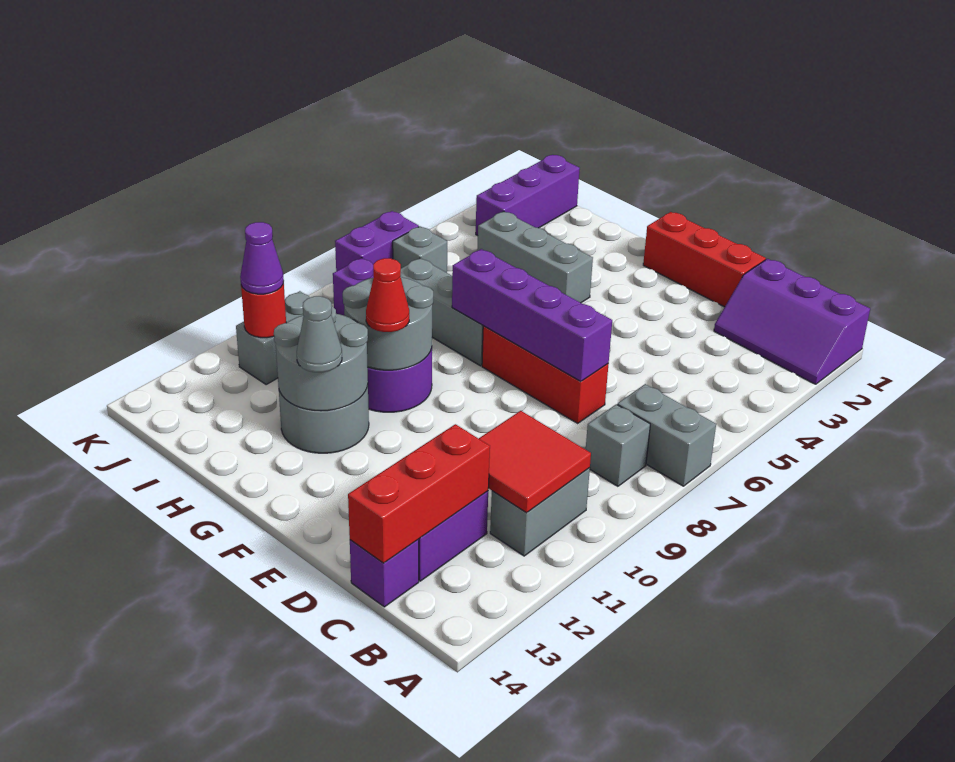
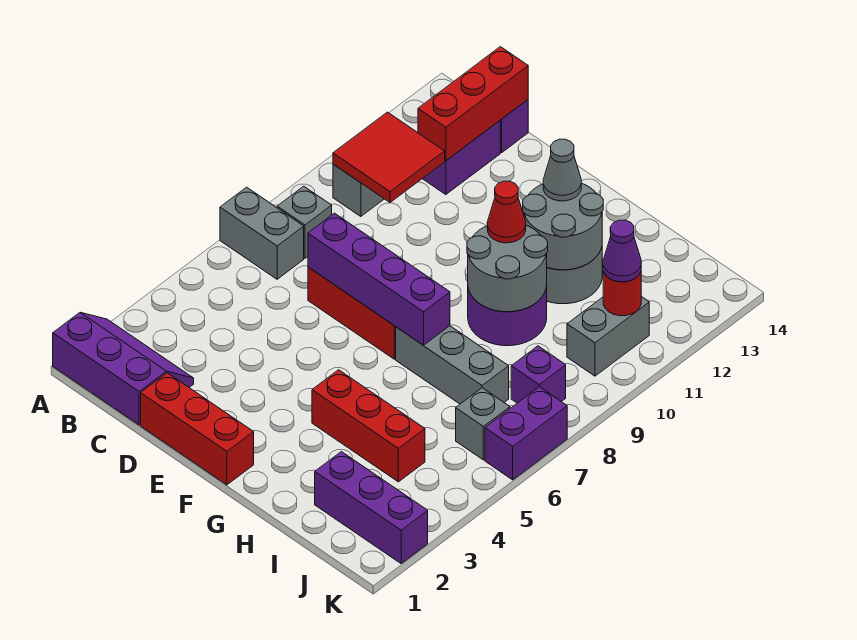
grey brick G4:I4 level 1 -> red brick G4:I4 level 1
purple brick J1:J3 level 1 -> purple brick I2:K2 level 1

